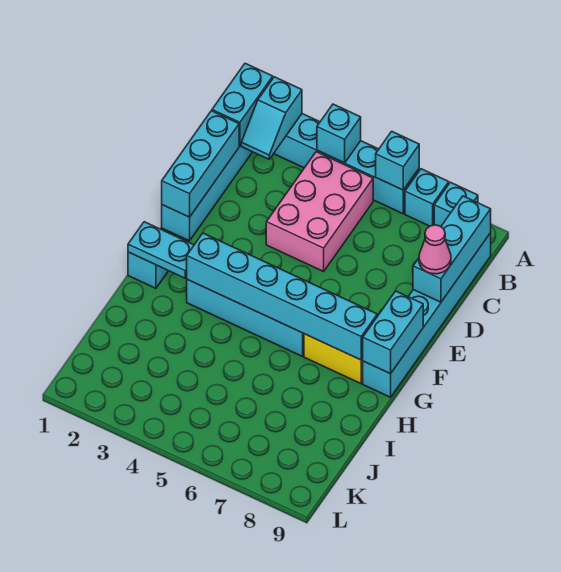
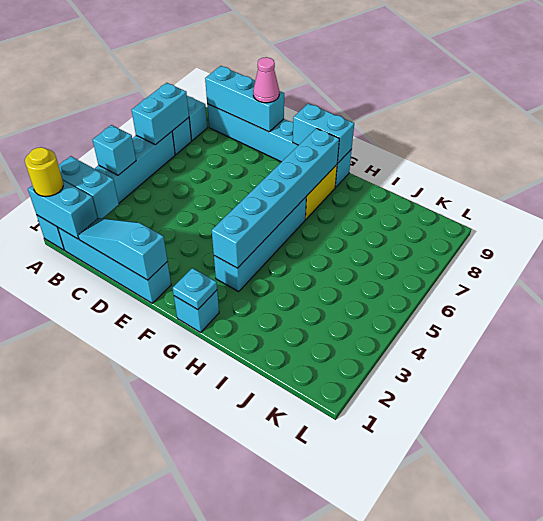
none -> yellow round brick A1 level 3
cyan slope A2:B2 level 2 top A -> cyan brick A2:B2 level 2
cyan brick A6 level 2 -> cyan brick A6:A7 level 2
pink brick B4:D5 level 1 -> none
cyan brick C1:E1 level 2 -> cyan slope C1:E1 level 2 top E
cyan plate G1:G2 level 2 -> cyan plate G1 level 2

